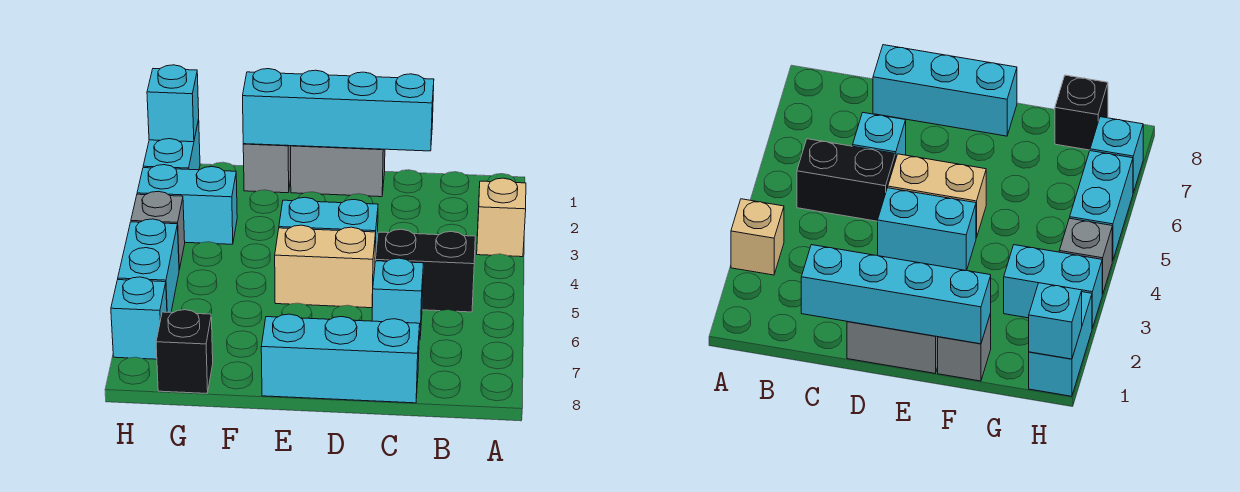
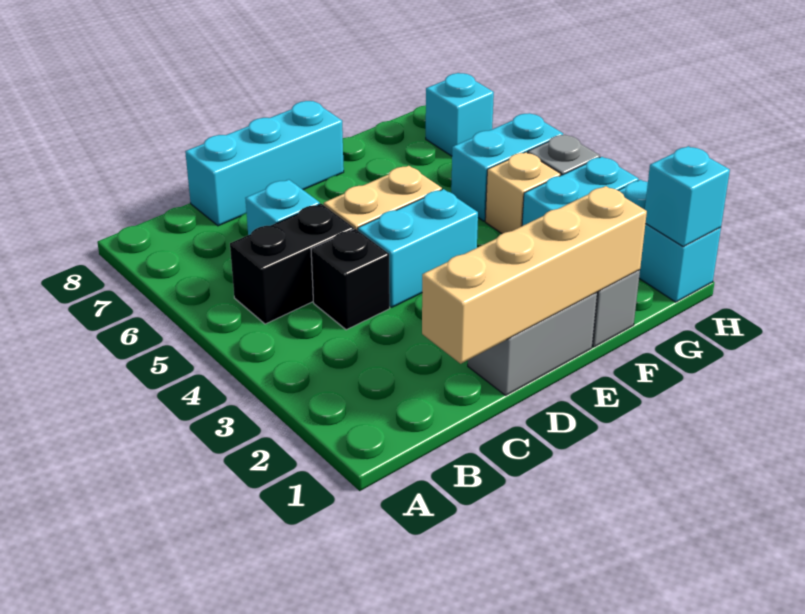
tan brick A3 level 1 -> tan brick G4 level 1
cyan brick C1:F1 level 2 -> tan brick C1:F1 level 2
black brick G8 level 1 -> black brick C4 level 1
cyan brick H5:H6 level 1 -> cyan brick G5:H5 level 1

